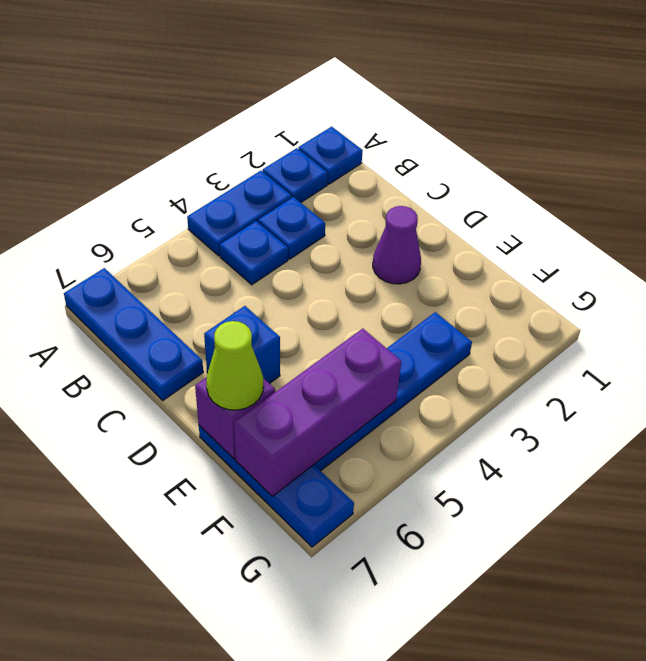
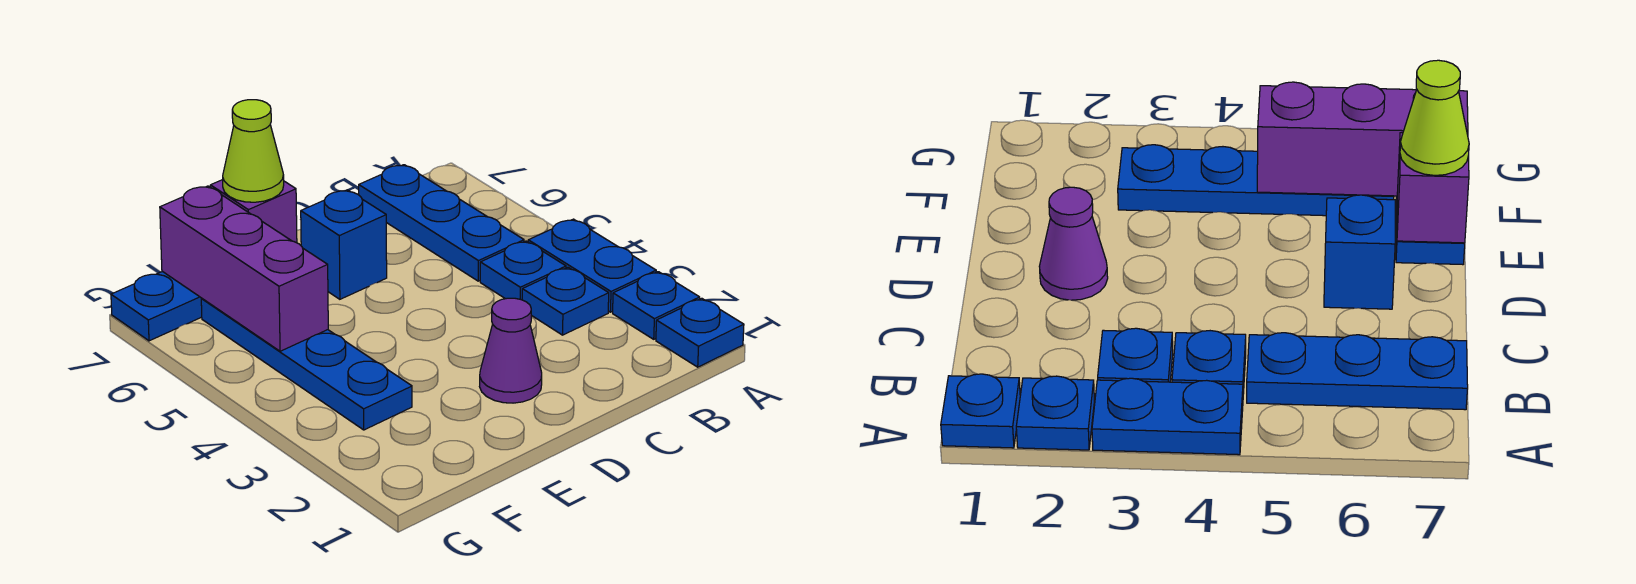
blue plate A7:C7 level 1 -> blue plate B5:B7 level 1

